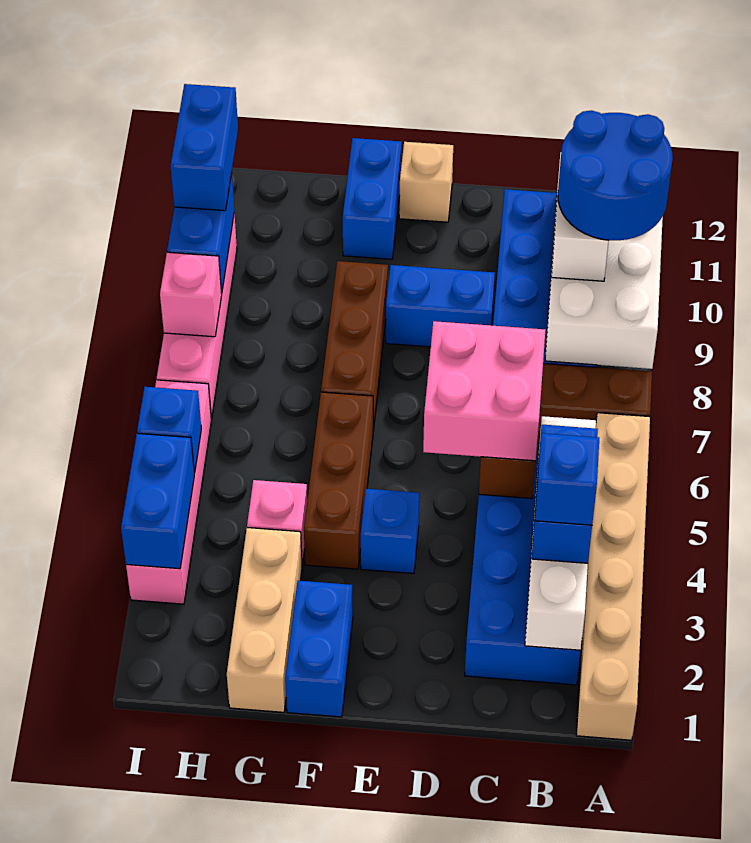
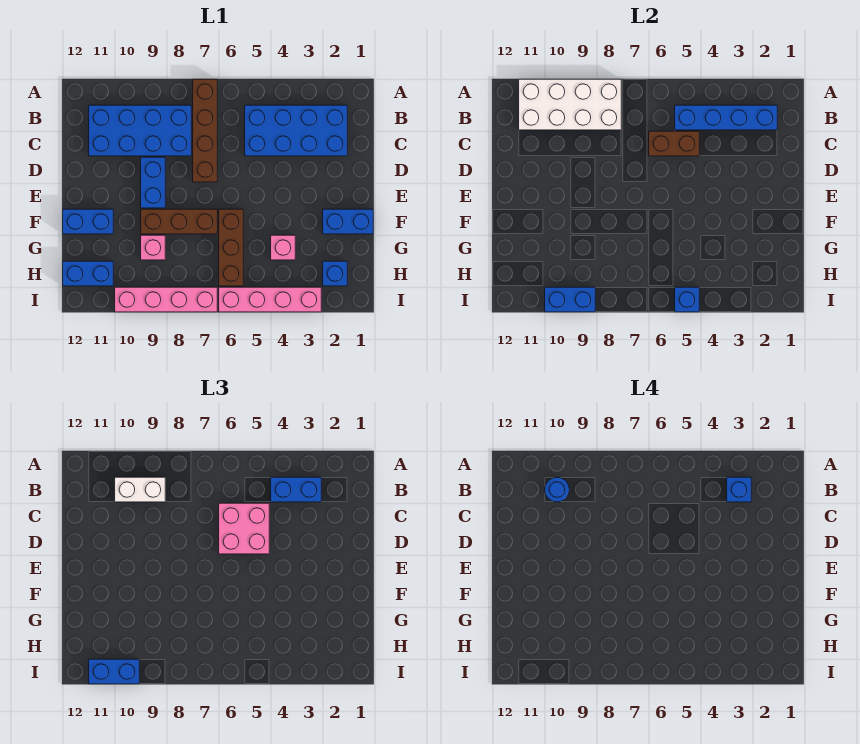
tan brick A1:A6 level 1 -> none
blue round brick A9:B10 level 4 -> blue round brick B10 level 4
white brick B2:B5 level 2 -> blue brick B2:B5 level 2
blue brick E4 level 1 -> blue brick H2 level 1
tan brick E12 level 1 -> none
brown brick F4:F6 level 1 -> brown brick F6:H6 level 1
tan brick G1:G3 level 1 -> none
blue brick I3:I4 level 2 -> blue brick H11:H12 level 1
pink brick I8 level 2 -> pink brick G9 level 1

